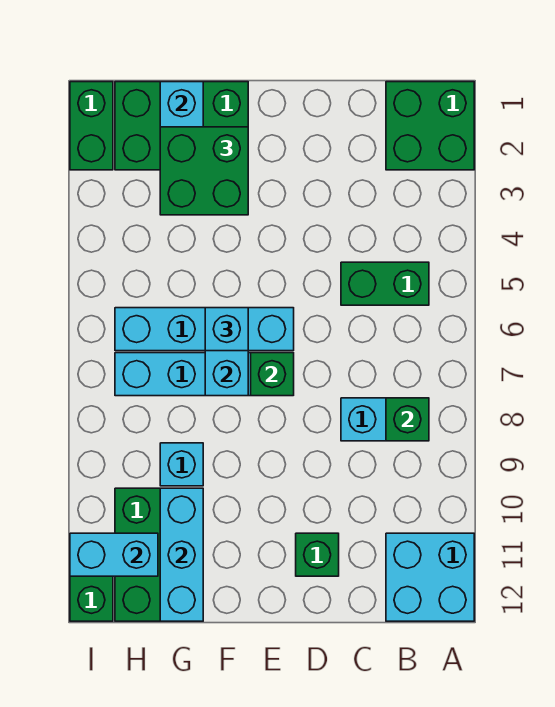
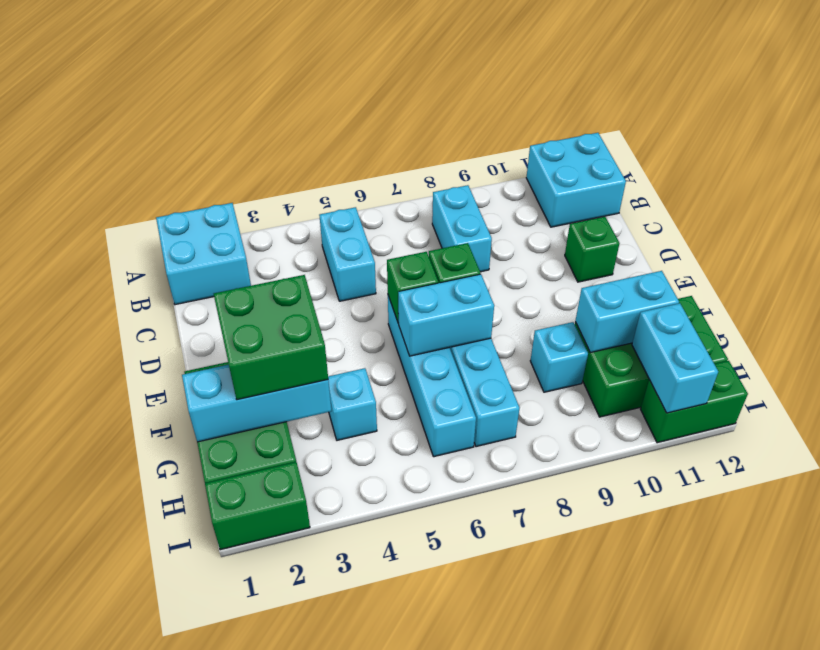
green brick A1:B2 level 1 -> cyan brick A1:B2 level 1
green brick B5:C5 level 1 -> cyan brick B5:C5 level 1
green brick B8 level 2 -> green brick E6 level 2
cyan brick F6 level 3 -> cyan brick G4 level 1
cyan brick G10:G12 level 2 -> cyan brick G10:G11 level 2

